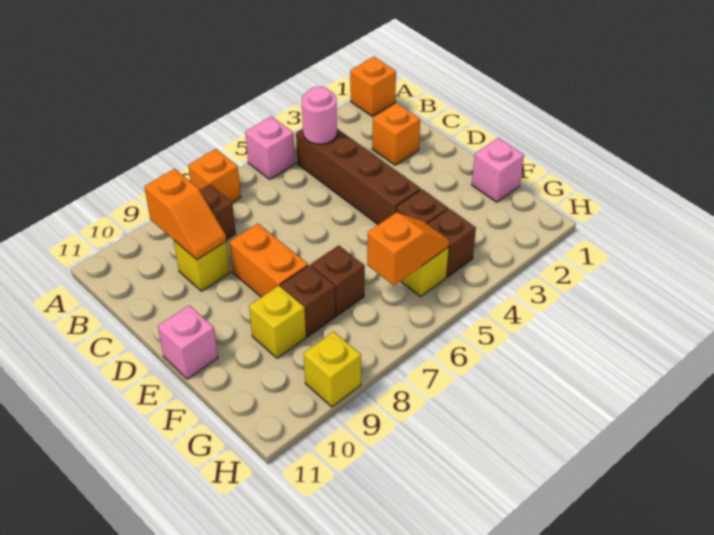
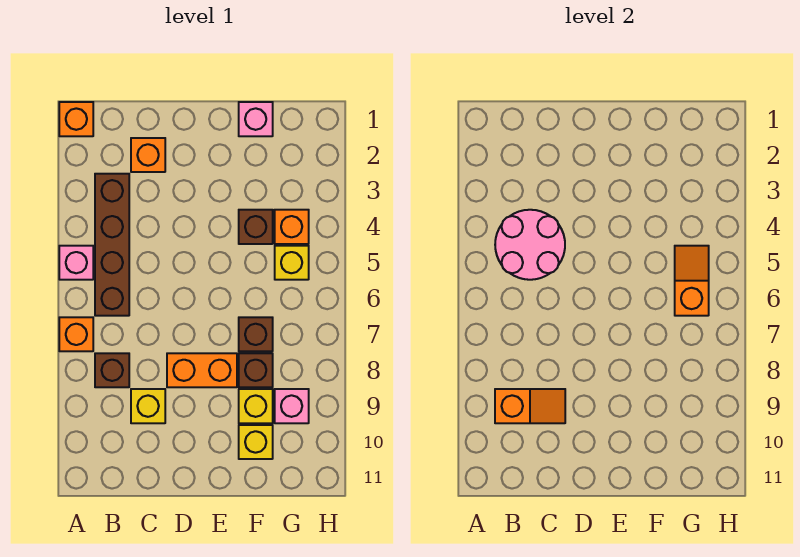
brown brick B4:E4 level 1 -> brown brick B3:B6 level 1
pink round brick B4 level 2 -> pink round brick B4:C5 level 2
pink brick E11 level 1 -> pink brick G9 level 1
brown brick G4 level 1 -> orange brick G4 level 1
yellow brick H9 level 1 -> yellow brick F10 level 1

